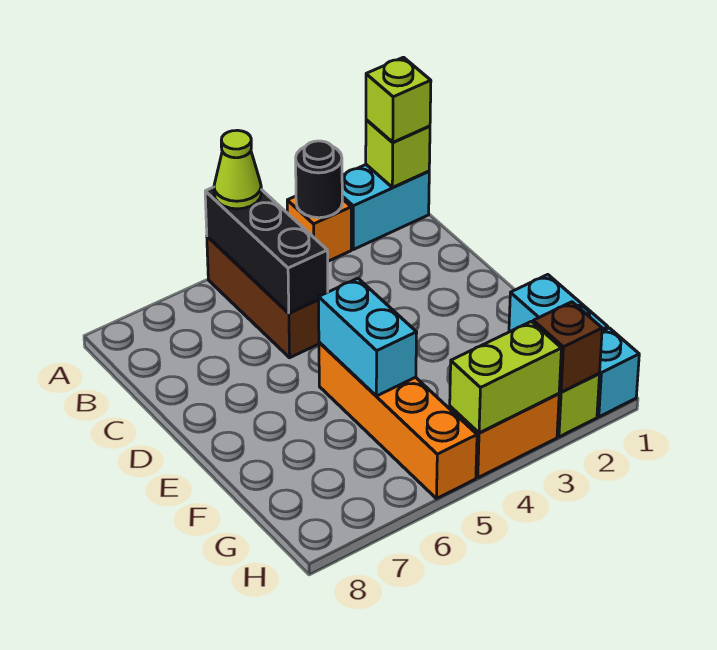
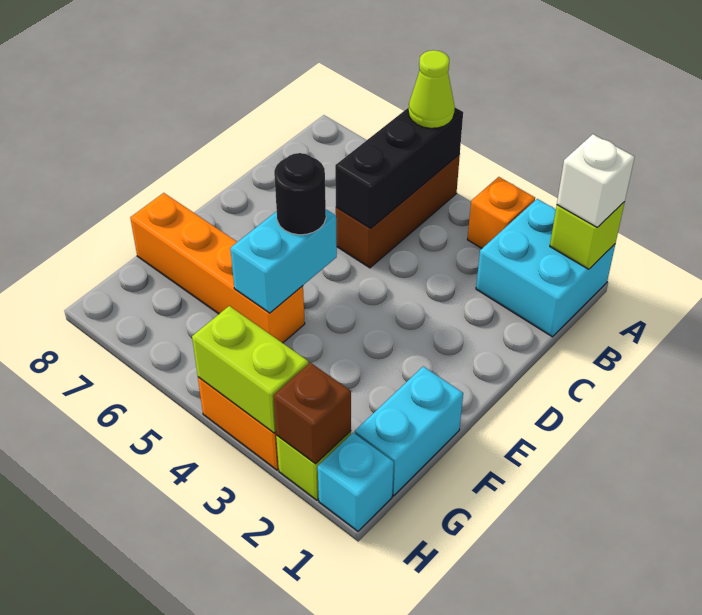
cyan brick A1:A2 level 1 -> cyan brick A1:B2 level 1
lime brick A1 level 3 -> white brick A1 level 3
black round brick A3 level 2 -> black round brick E5 level 3
orange brick E5:H5 level 1 -> orange brick F5:F8 level 1

